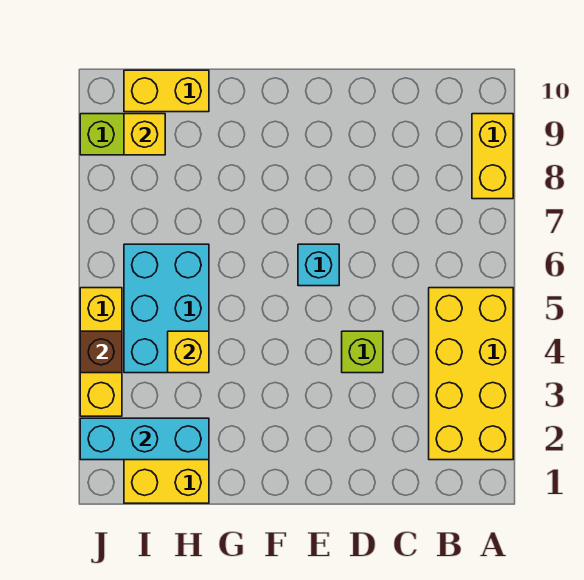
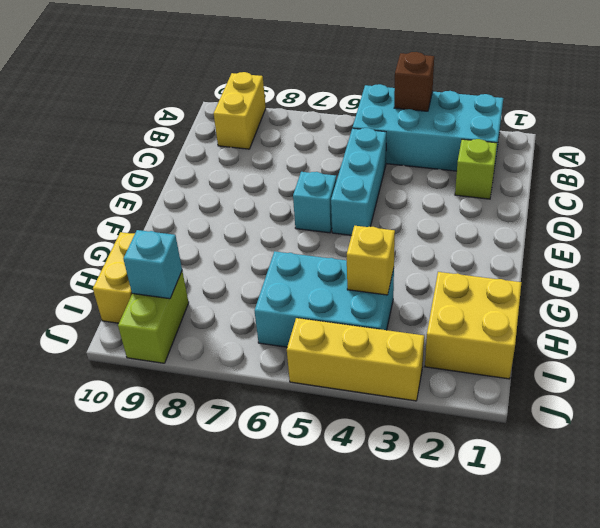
yellow brick A2:B5 level 1 -> cyan brick A2:B5 level 1
yellow brick A8:A9 level 1 -> yellow brick A9:B9 level 1
lime brick D4 level 1 -> lime brick C2 level 1
cyan brick H2:J2 level 2 -> cyan brick C5:E5 level 1
yellow brick I9 level 2 -> cyan brick I9 level 2
brown brick J4 level 2 -> brown brick A4 level 2

